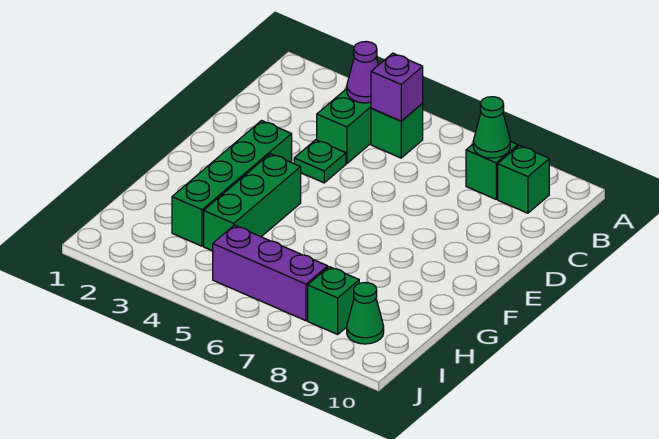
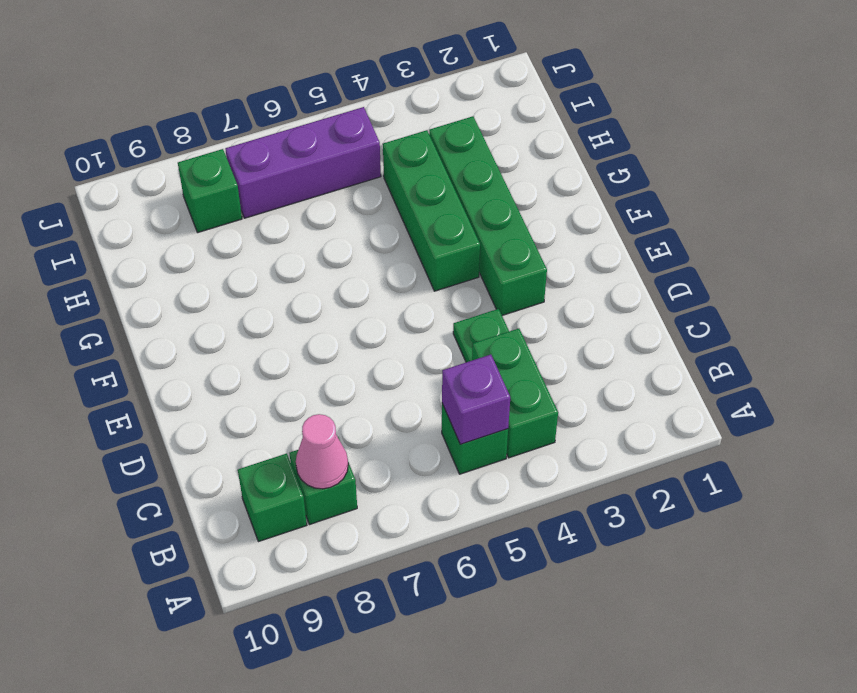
purple cone B4 level 2 -> none
green cone B8 level 2 -> pink cone B8 level 2
green cone I9 level 1 -> none

